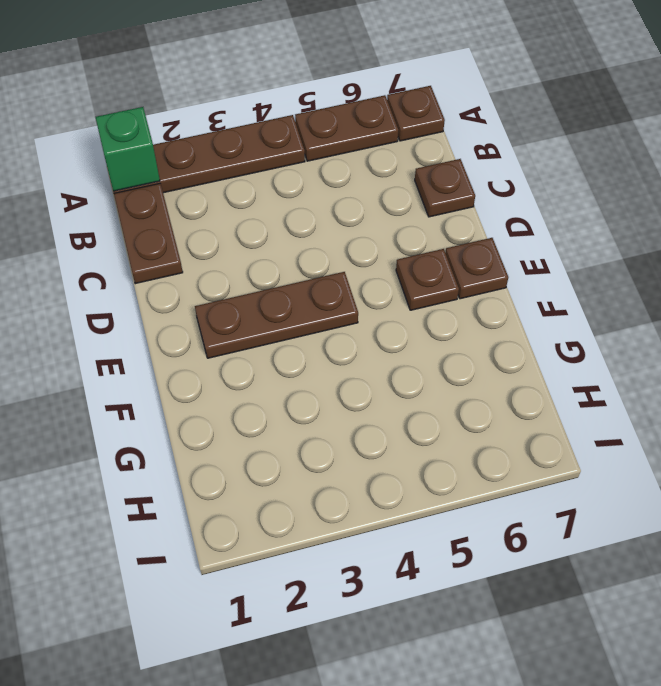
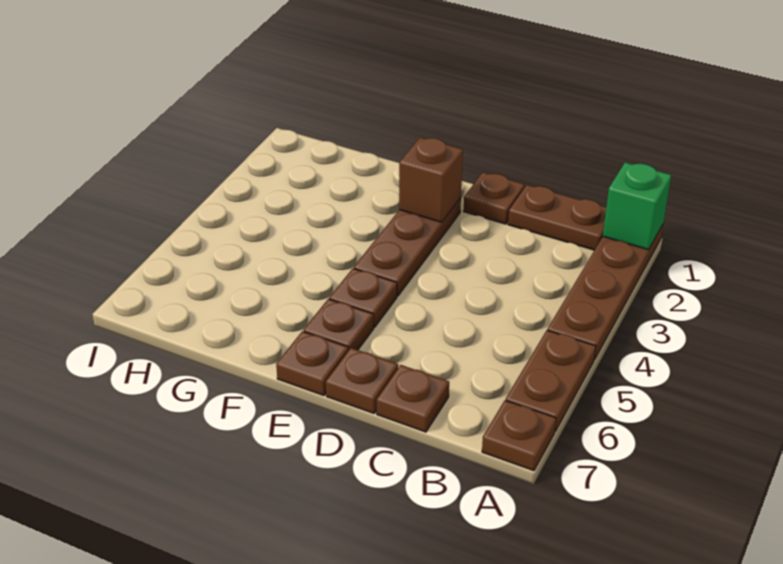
none -> brown plate D1 level 1
none -> brown plate D7 level 1
none -> brown brick E2 level 2
none -> brown plate E5 level 1

